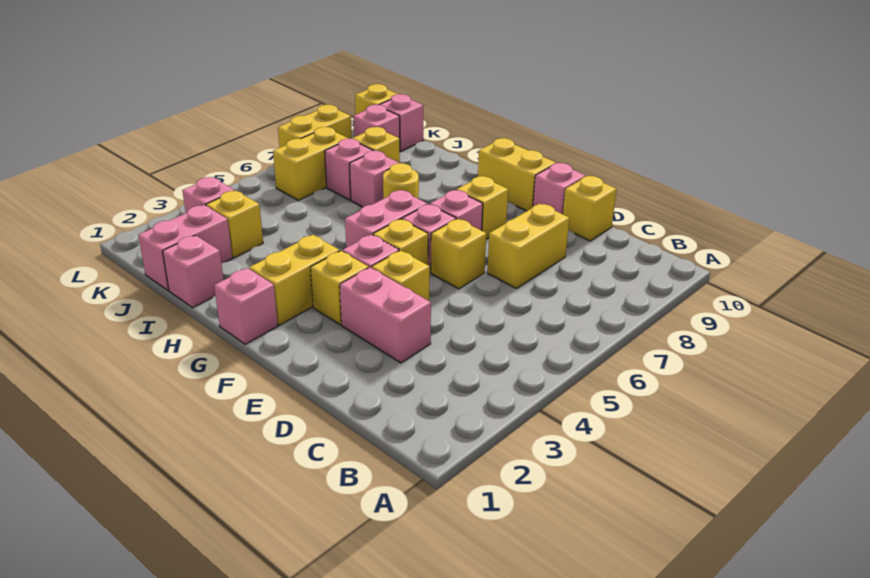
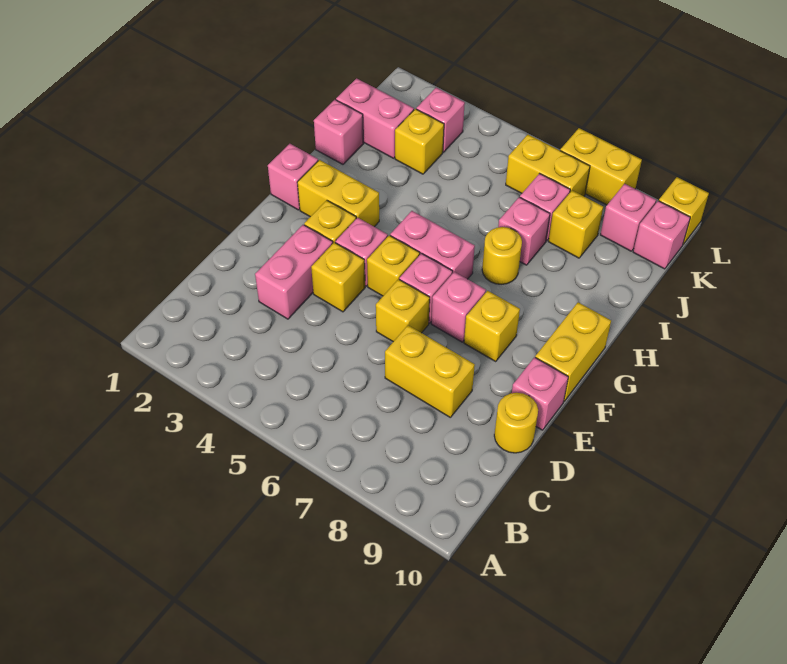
yellow brick D10 level 1 -> yellow round brick D10 level 1

